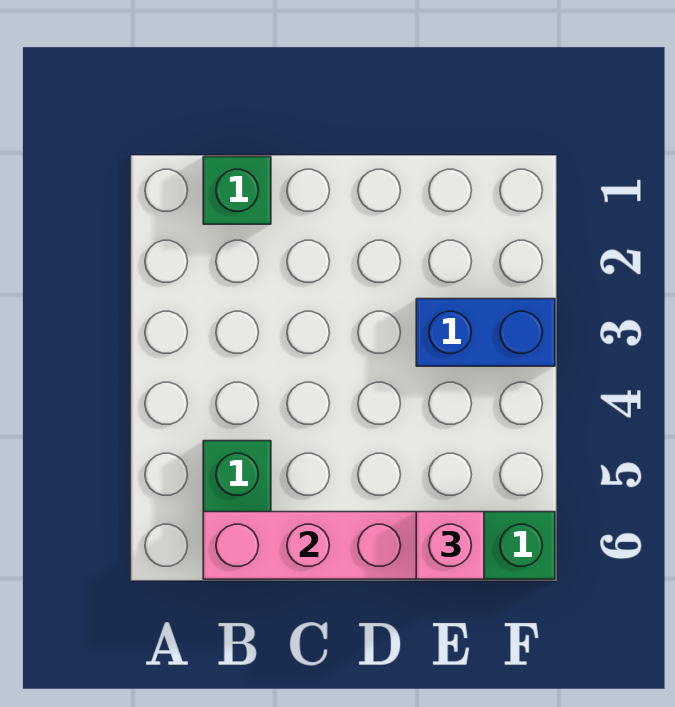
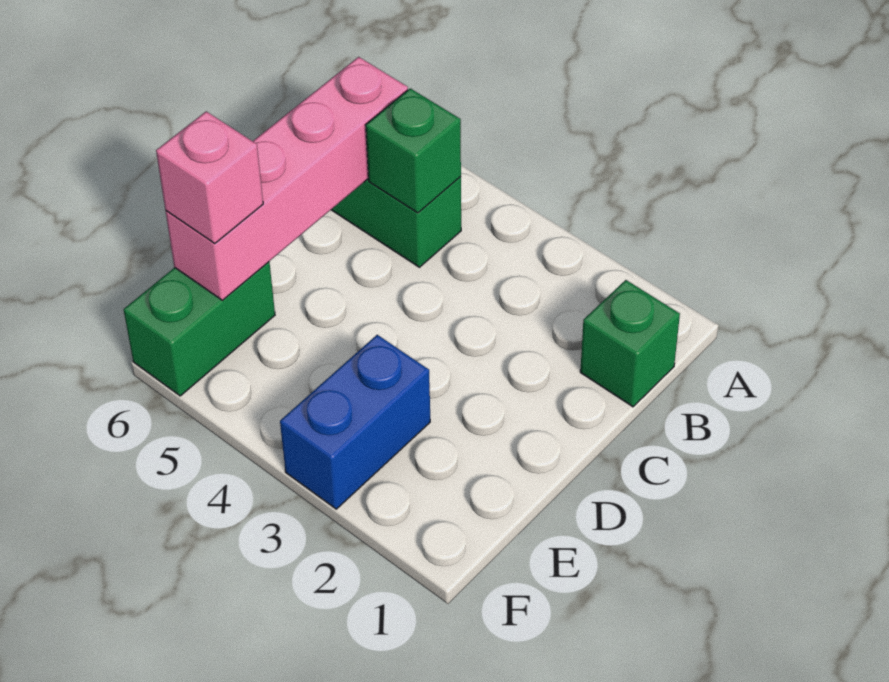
none -> green brick B5 level 2

